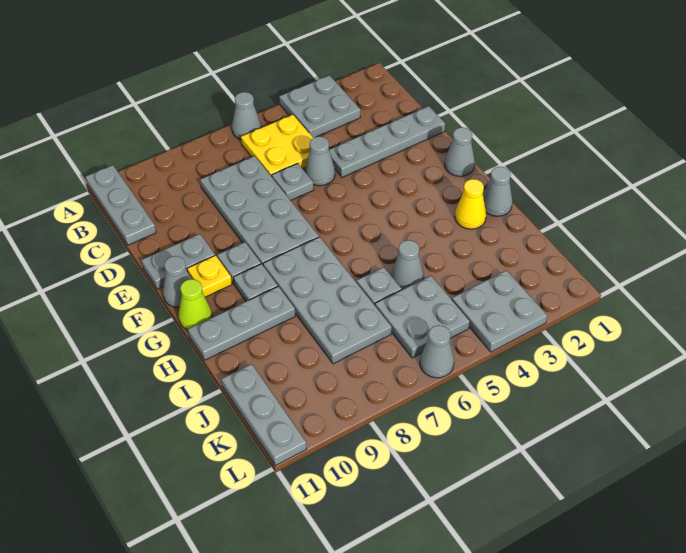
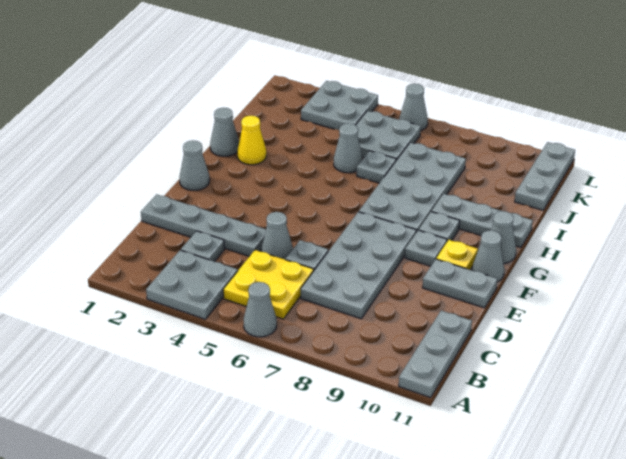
none -> grey plate C3 level 1
lime cone G11 level 1 -> grey cone G11 level 1

